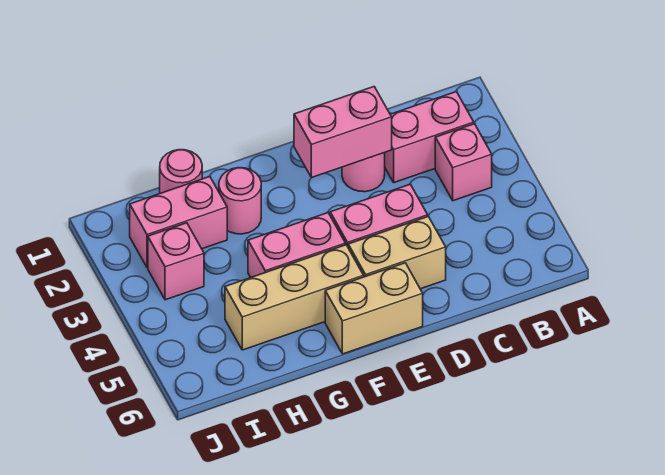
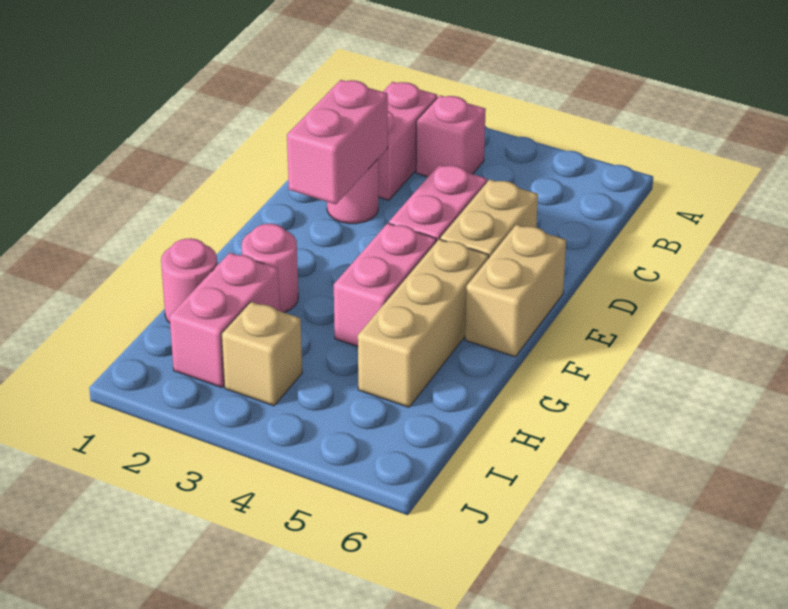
pink brick I3 level 1 -> tan brick I3 level 1

